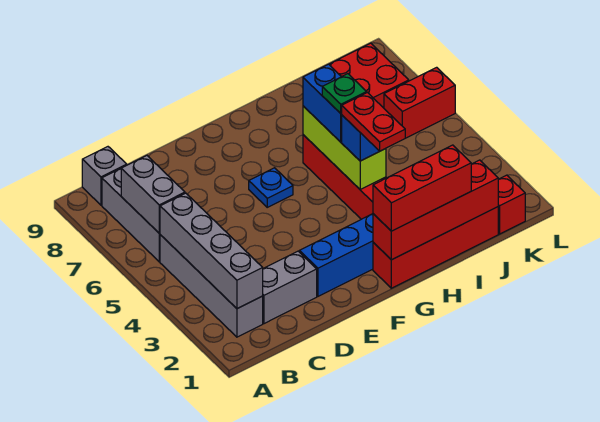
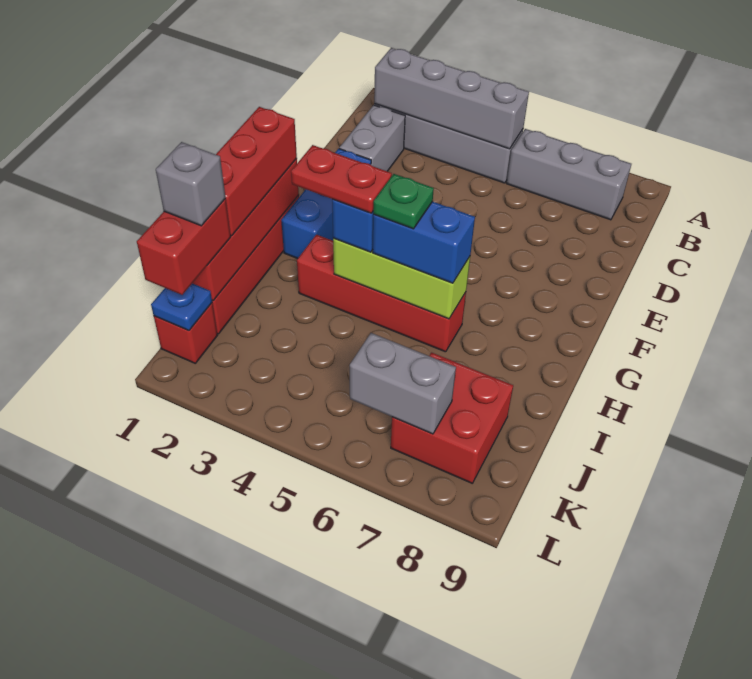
grey brick B6:B7 level 2 -> grey brick K6:K7 level 2
grey brick B9 level 1 -> grey brick J1 level 4
blue plate F6 level 1 -> blue plate K1 level 2
red brick K6:L6 level 1 -> red brick J1:K1 level 3

